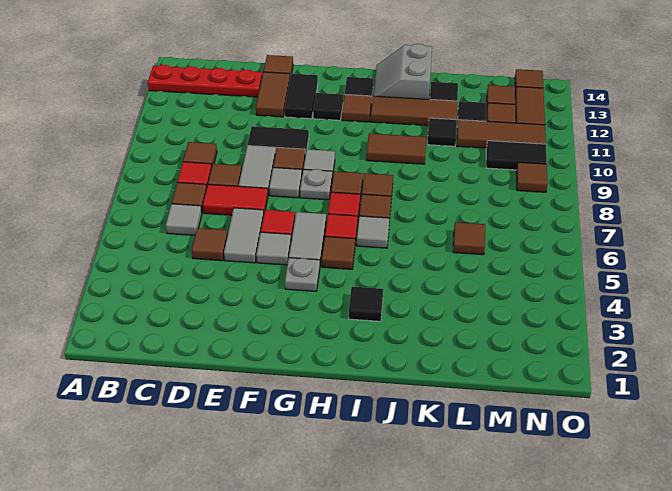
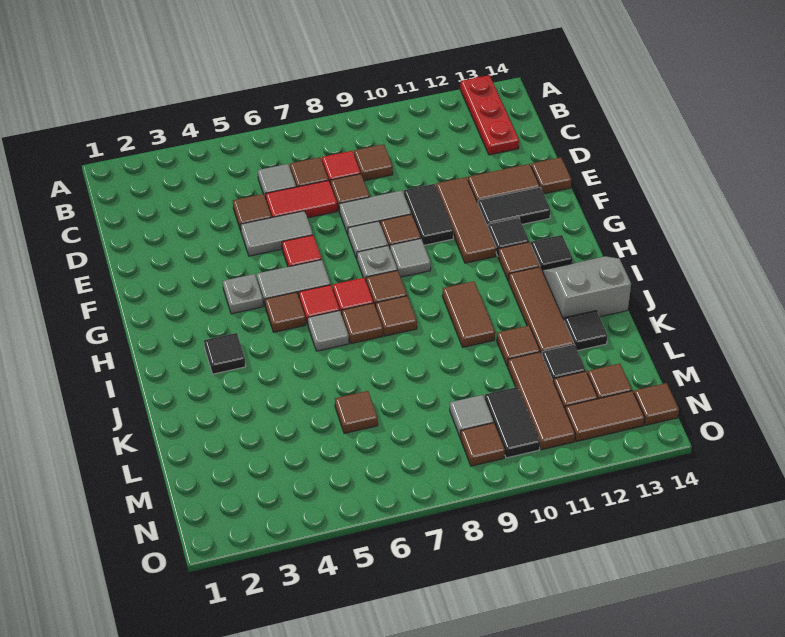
red plate A13:D13 level 1 -> red plate A13:C13 level 1
red tile D7:E7 level 1 -> red tile D6:D7 level 1
none -> brown tile E11:G11 level 1
grey tile F5 level 1 -> grey tile M9 level 1
black tile K11 level 1 -> brown tile K11 level 1

